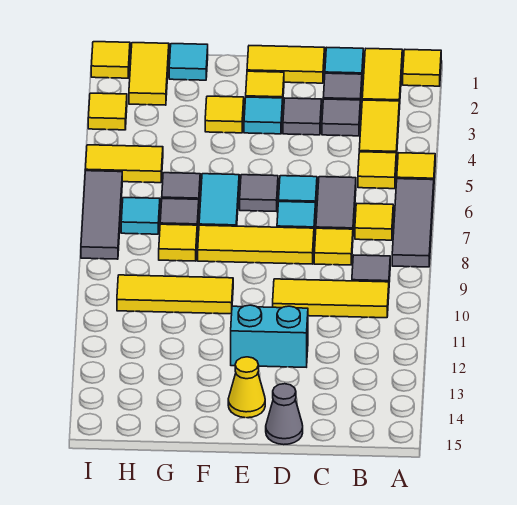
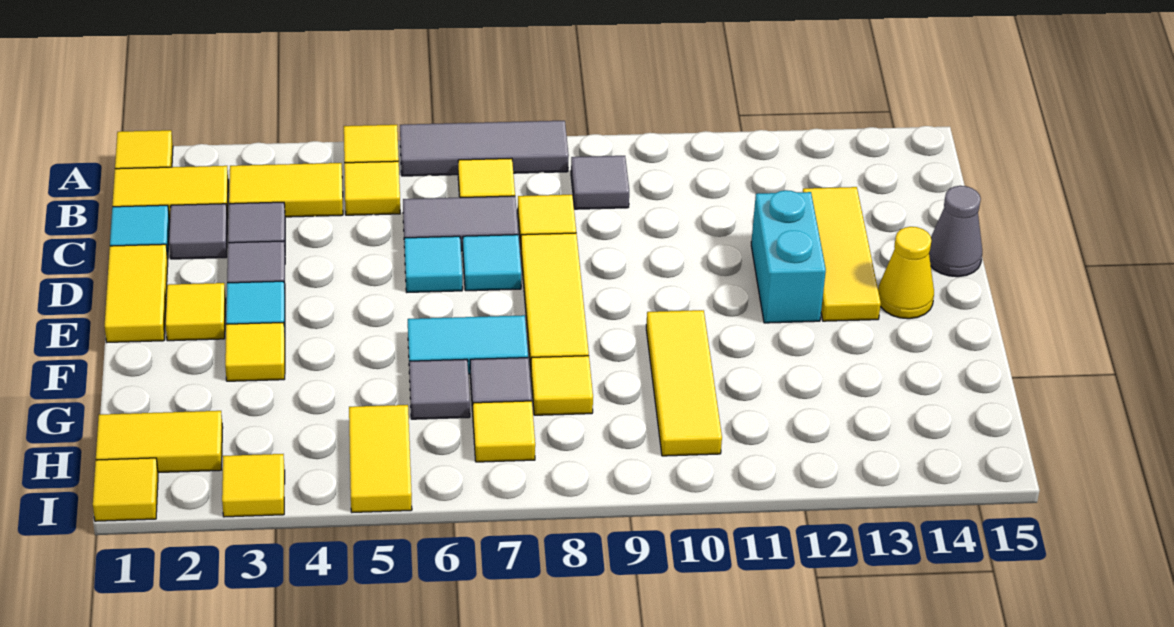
yellow tile B10:D10 level 1 -> yellow tile C13:E13 level 1
grey tile E6 level 1 -> none
cyan tile G1 level 1 -> none
cyan tile H7 level 1 -> yellow tile H7 level 1
grey tile I6:I8 level 1 -> none

